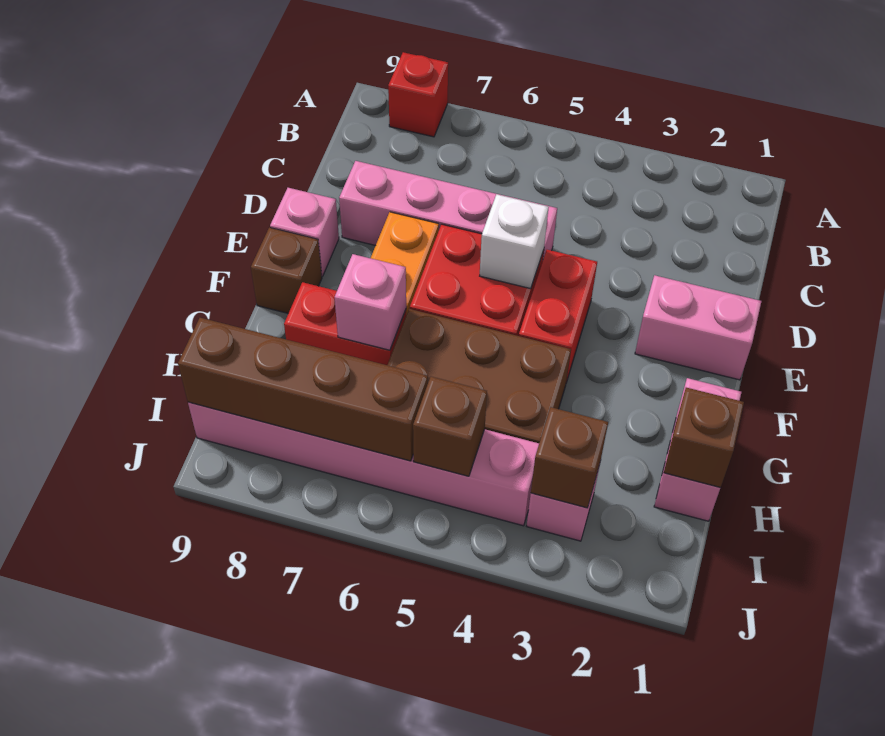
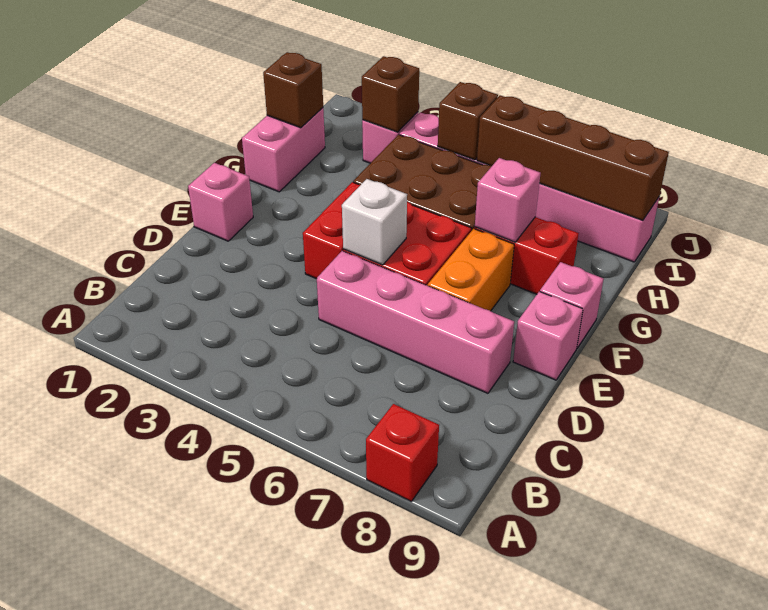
pink brick E1:E2 level 1 -> pink brick E1 level 1
brown brick F9 level 1 -> pink brick F9 level 1

